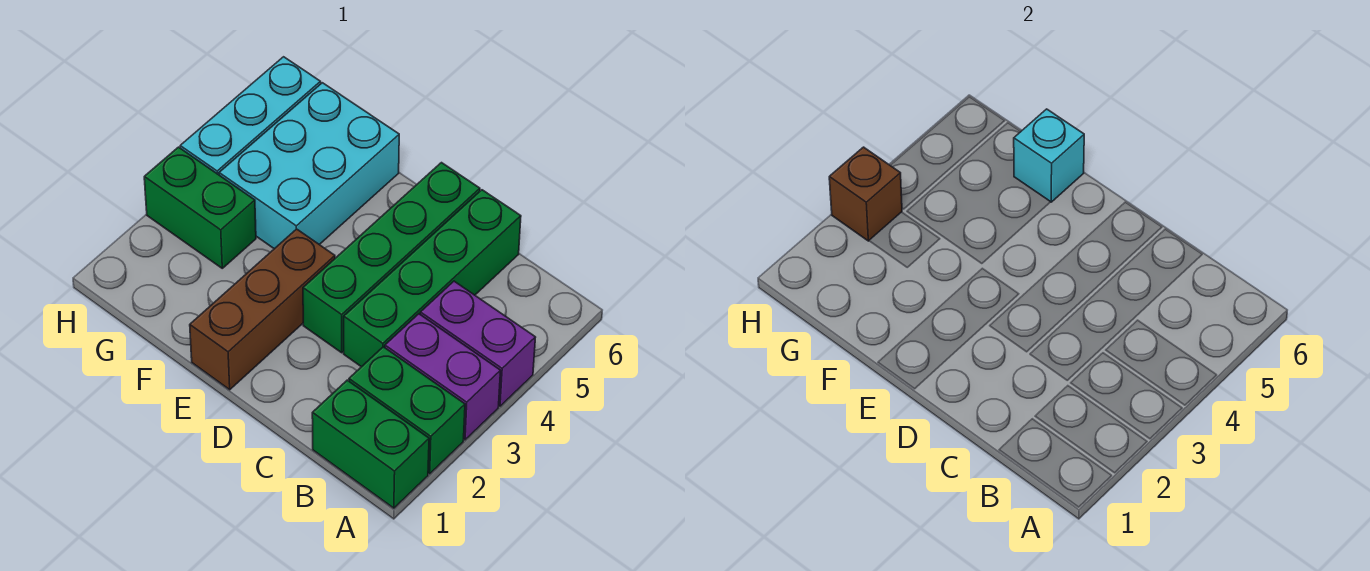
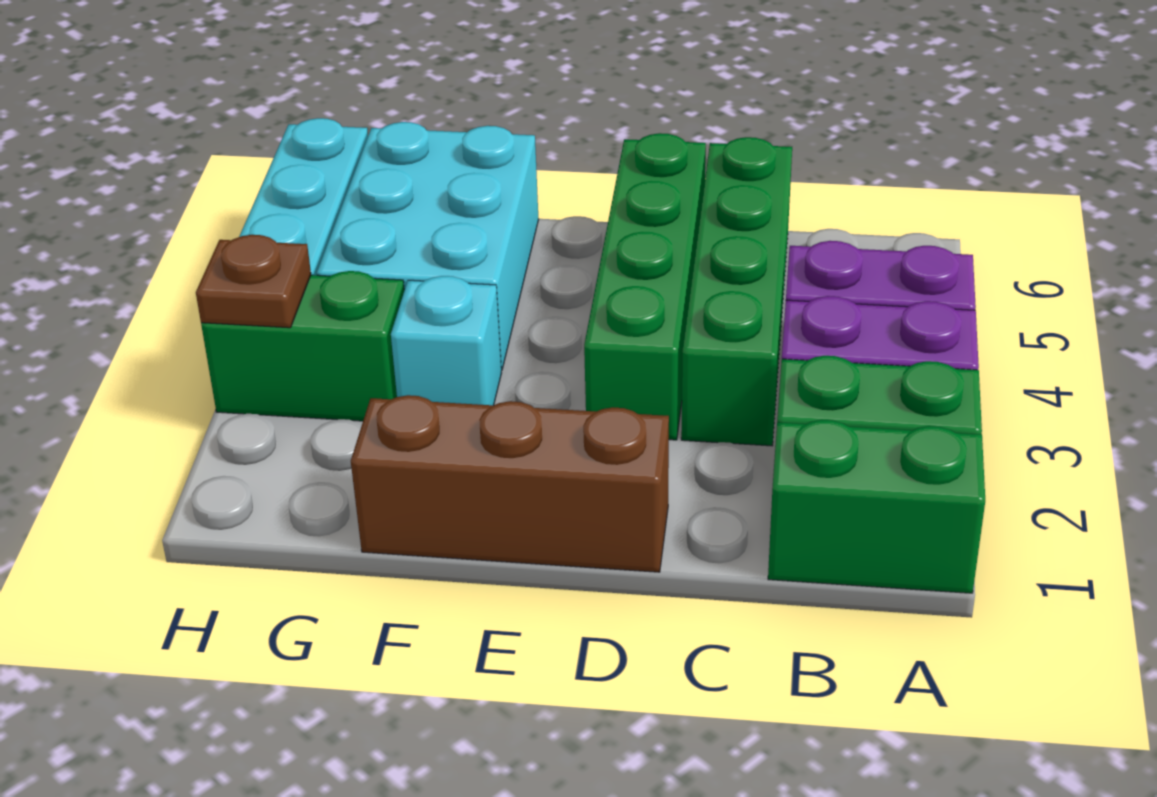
brown brick E1:E3 level 1 -> brown brick D1:F1 level 1
cyan brick F6 level 2 -> cyan brick F3 level 1
brown brick H3 level 2 -> brown plate H3 level 2

